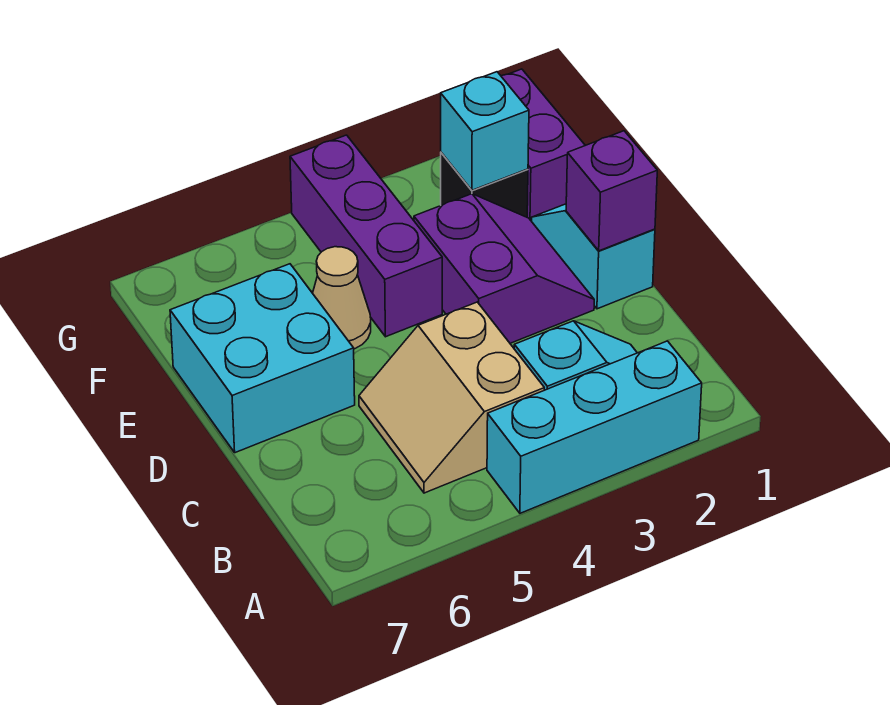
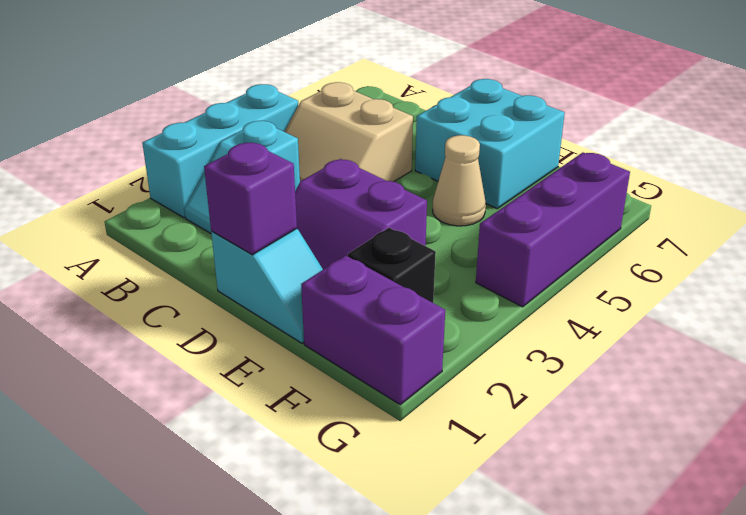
tan slope B4:C5 level 1 top 4 -> tan slope B4:C5 level 1 top 5
purple brick E4:G4 level 1 -> purple brick G4:G6 level 1
cyan brick F2 level 2 -> none

